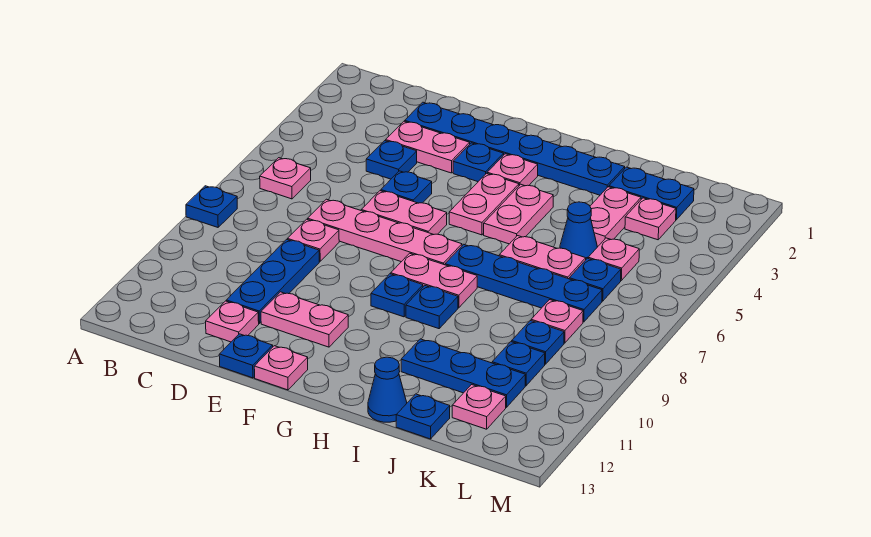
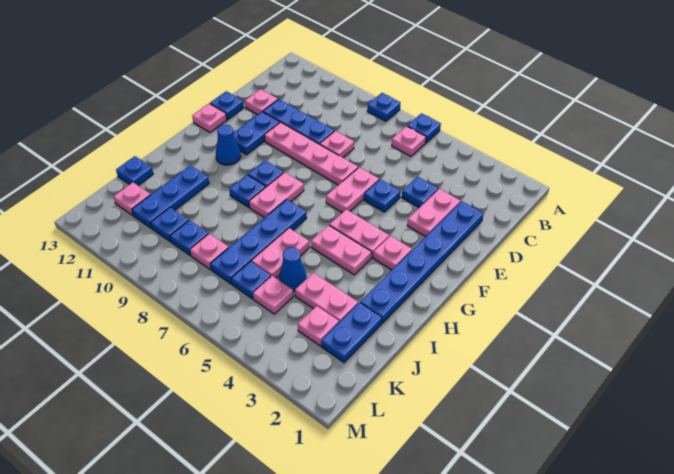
pink plate D7:G7 level 1 -> pink plate E7:E10 level 1
pink plate E11:F11 level 1 -> blue plate E11:F11 level 1
blue plate F3 level 1 -> blue plate A6 level 1
blue cone I13 level 1 -> blue cone G11 level 1

